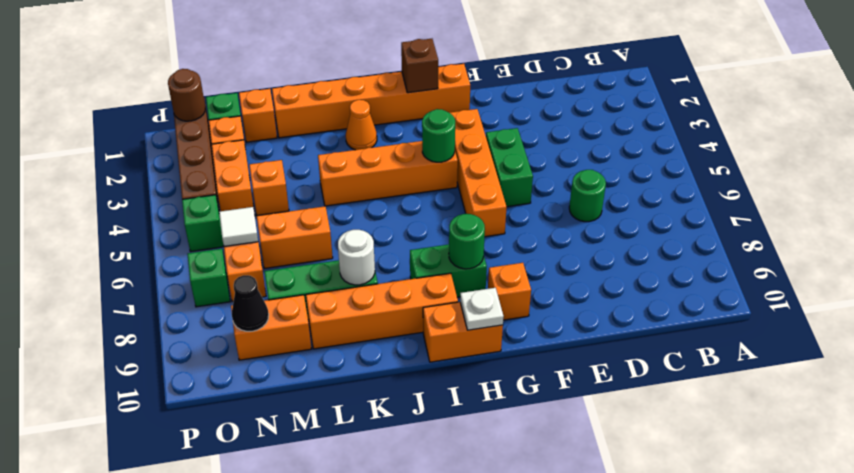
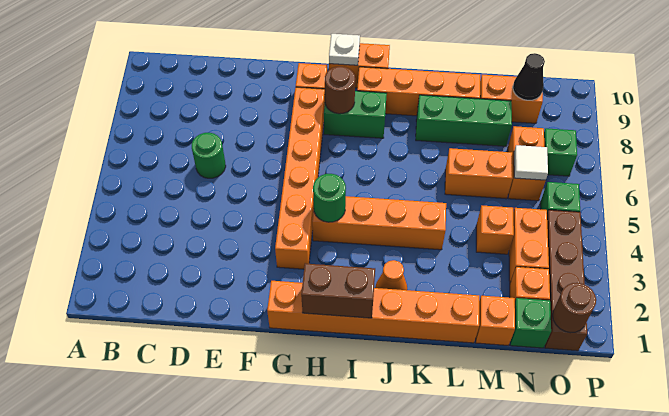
green brick F4:F5 level 1 -> none
orange brick G3:G6 level 1 -> orange brick G3:G8 level 1
brown brick H1 level 2 -> brown brick H1:I1 level 2
green round brick H8 level 2 -> brown round brick H8 level 2
white round brick K8 level 2 -> none

